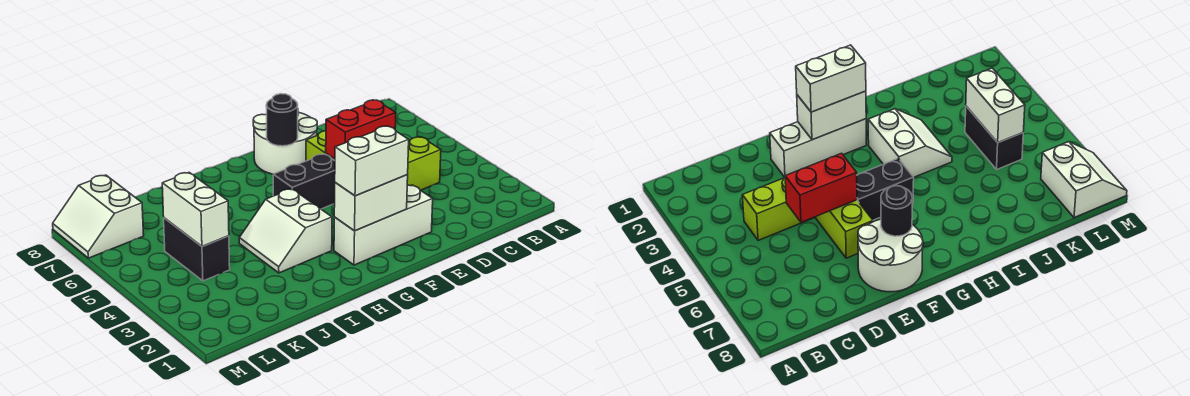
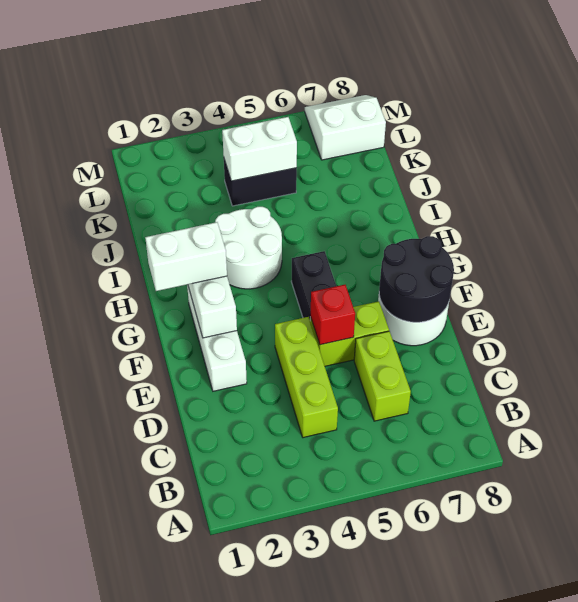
none -> lime brick C6:D6 level 1
red brick D5:E5 level 2 -> red brick E5 level 2
white brick F2:G2 level 3 -> white brick G1:G2 level 3
black round brick F7 level 2 -> black round brick E7:F8 level 2
white slope H3:I4 level 1 top H -> white round brick H3:I4 level 1

